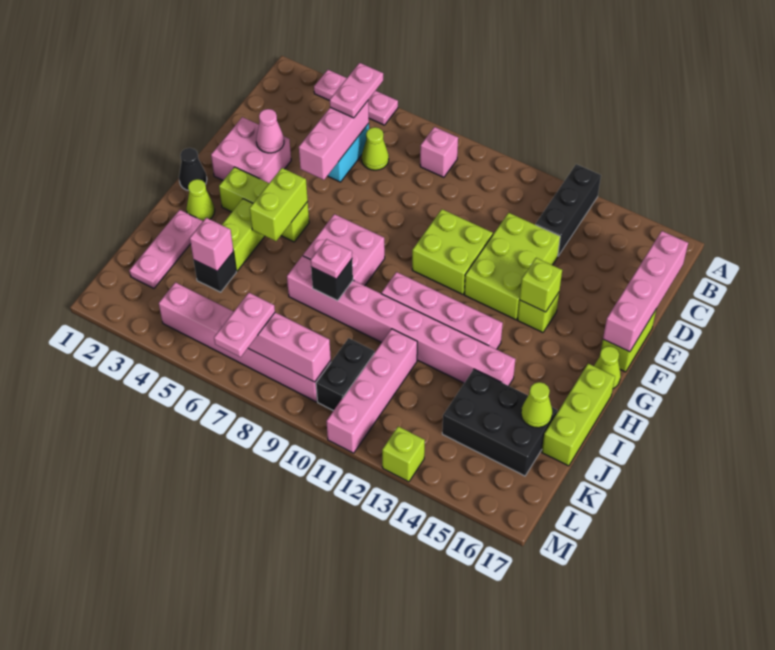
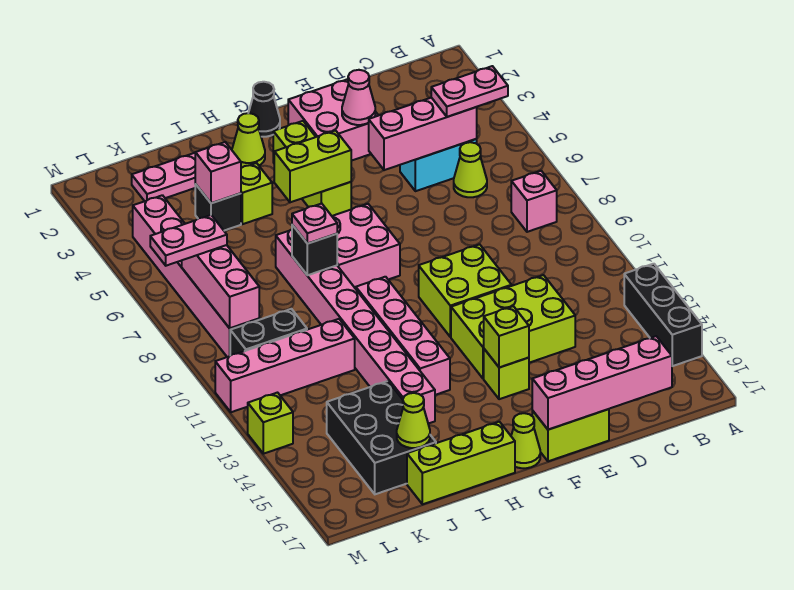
pink plate A3:A5 level 1 -> none
black brick A13:C13 level 1 -> black brick A13:A15 level 1
lime brick H4:I4 level 1 -> lime brick I4 level 1

